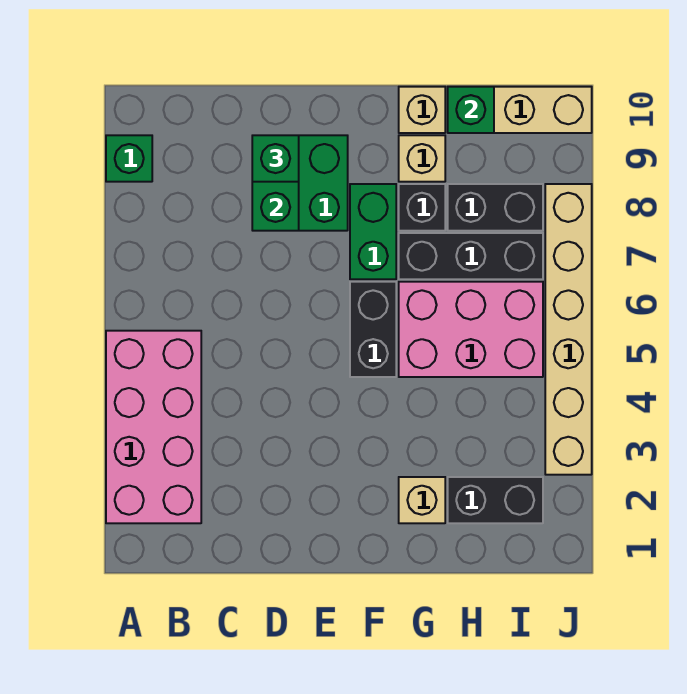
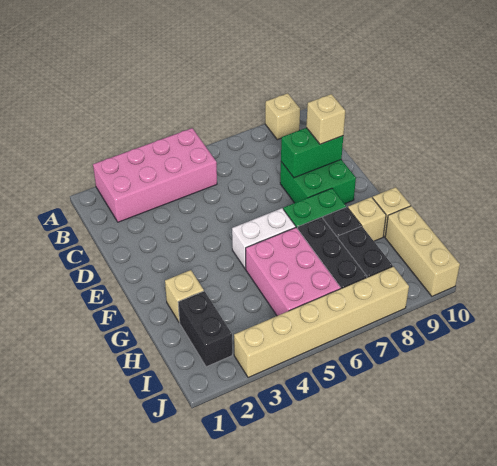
green brick A9 level 1 -> tan brick A9 level 1
green brick D9 level 3 -> tan brick D9 level 3
black brick F5:F6 level 1 -> white brick F5:F6 level 1
green brick H10 level 2 -> none

